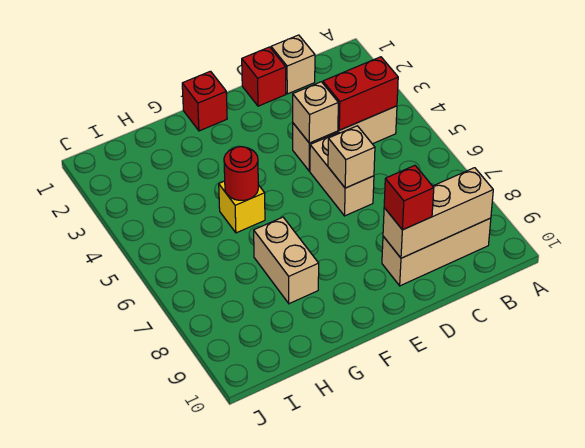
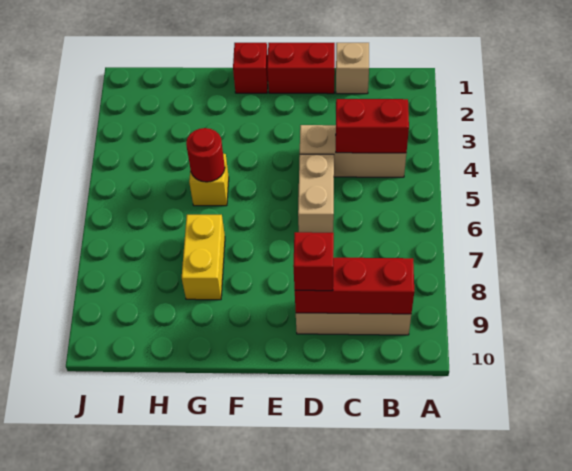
tan brick B9:D9 level 2 -> red brick B9:D9 level 2
red brick D1 level 1 -> red brick D1:E1 level 1
tan brick D4 level 2 -> none
tan brick D6 level 2 -> none
tan brick G7:G8 level 1 -> yellow brick G7:G8 level 1

